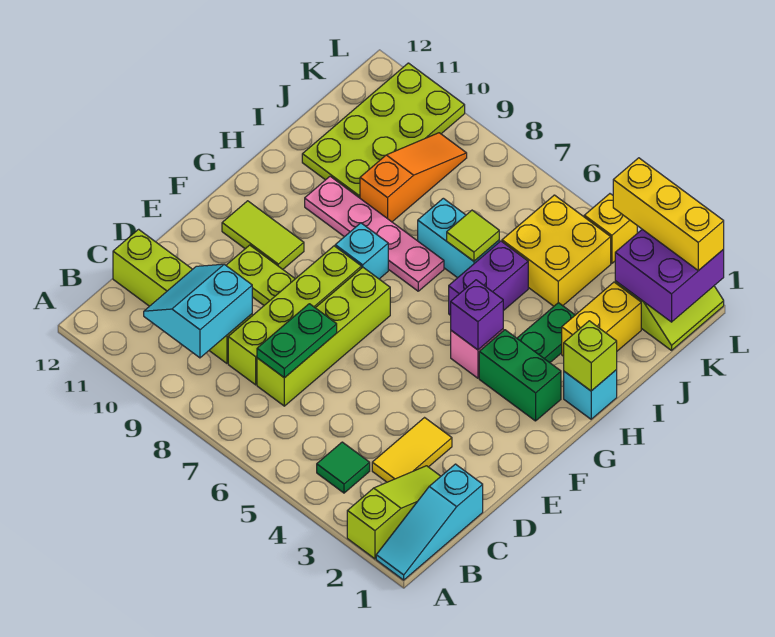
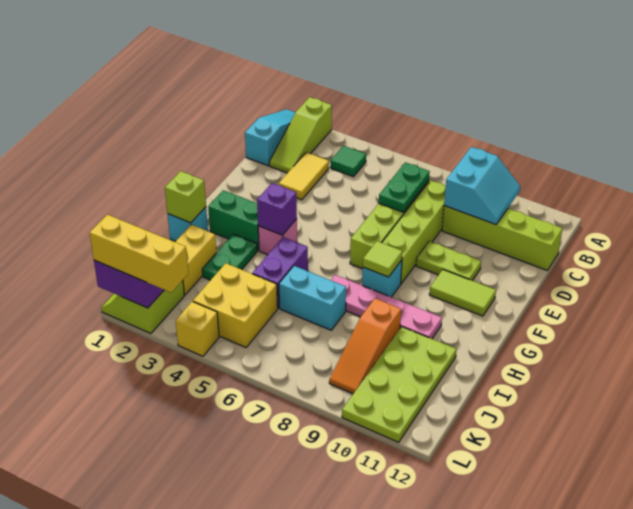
lime tile I6 level 2 -> lime tile G8 level 2

